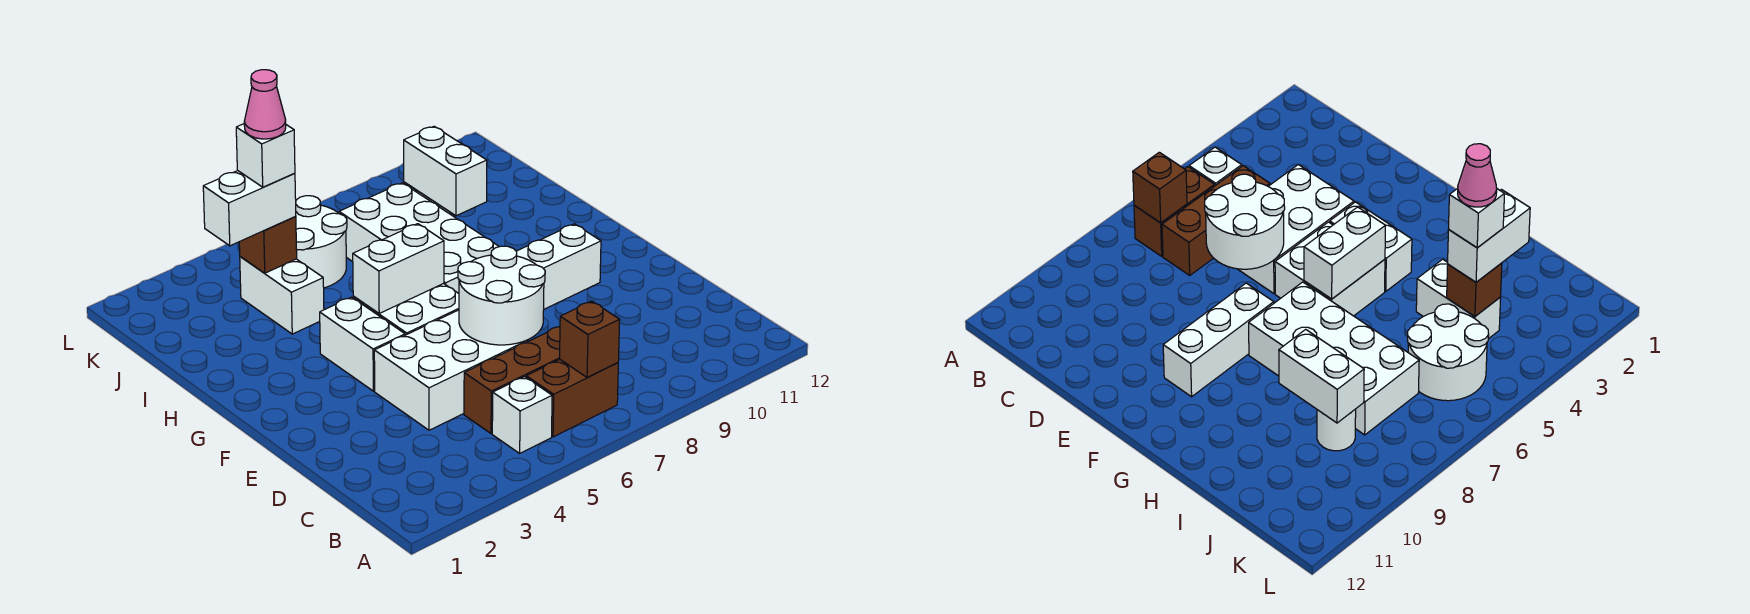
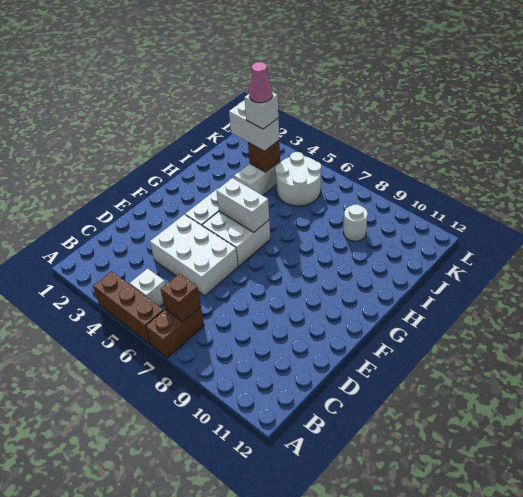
brown brick B6:B7 level 1 -> brown brick A7:B7 level 1
brown brick C5:C7 level 1 -> brown brick A4:A6 level 1
white round brick D6:E7 level 2 -> none
white brick F8:F10 level 1 -> none
white brick G7:J8 level 1 -> none
white brick I9:J9 level 2 -> none

